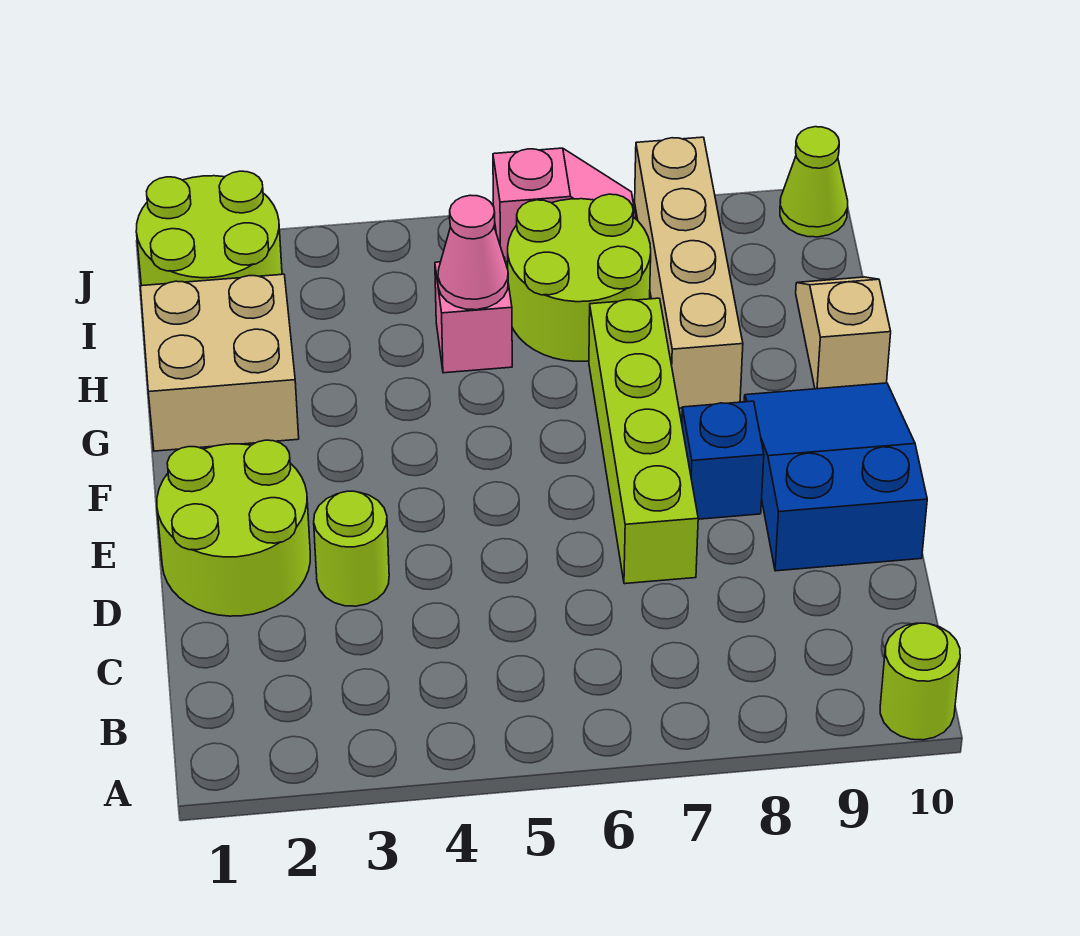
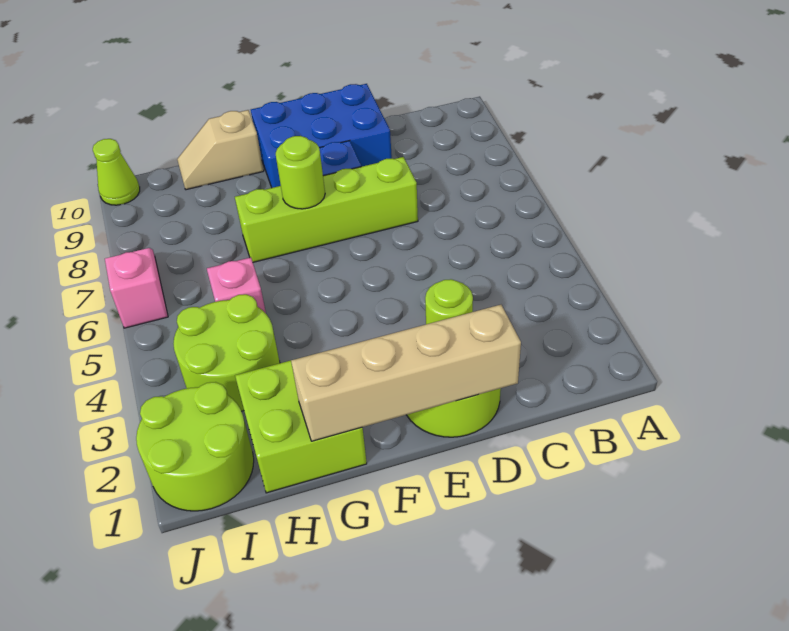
lime round brick A10 level 1 -> lime round brick F7 level 2
blue slope D9:F10 level 1 top D -> blue brick D9:F10 level 1
tan brick G1:H2 level 1 -> lime brick G1:H2 level 1
tan brick G8:J8 level 1 -> tan brick D1:G1 level 2
pink cone H5 level 2 -> none
lime round brick H6:I7 level 1 -> lime round brick H3:I4 level 1

